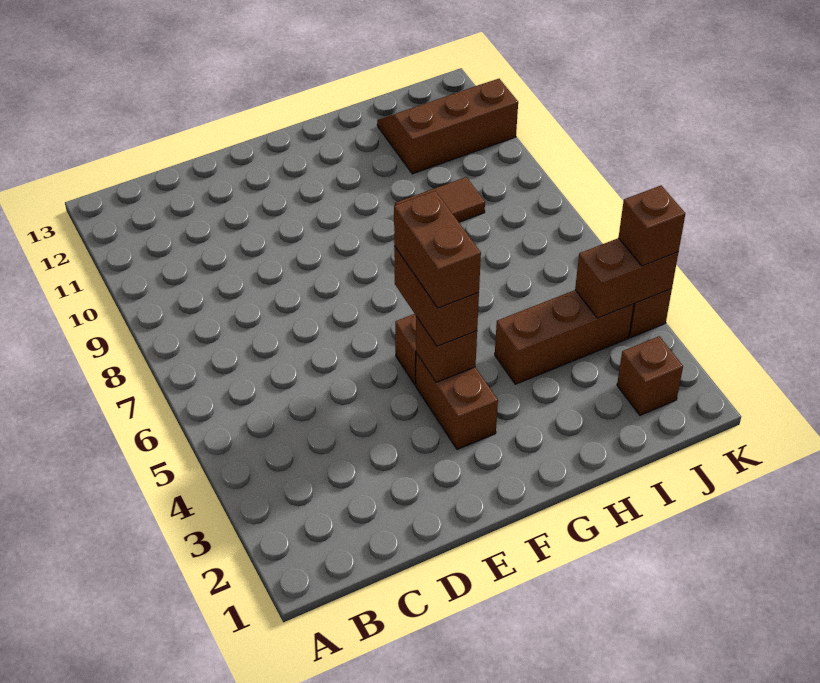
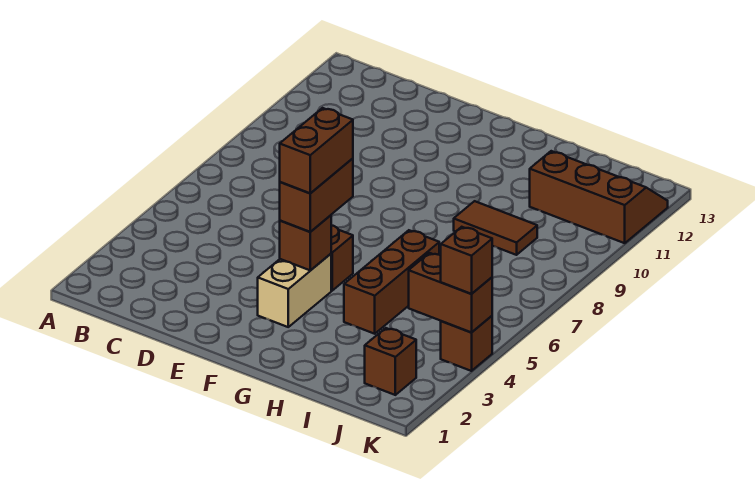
brown brick F3:F4 level 1 -> tan brick F3:F4 level 1
brown brick H4:J4 level 1 -> brown brick H4:H6 level 1

